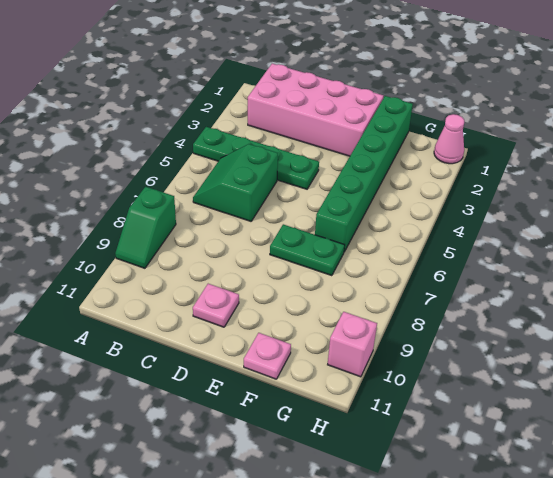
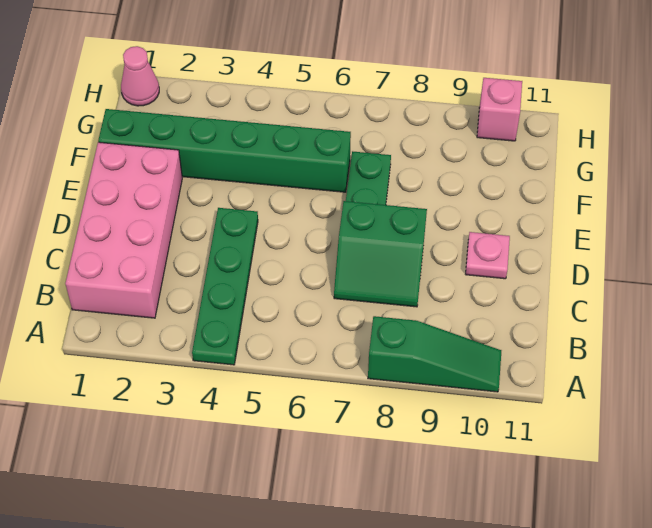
green slope A8:A9 level 1 top 8 -> green slope A8:A10 level 1 top 8
green slope B5:C6 level 1 top C -> green slope C7:D8 level 1 top D
pink plate F11 level 1 -> none

